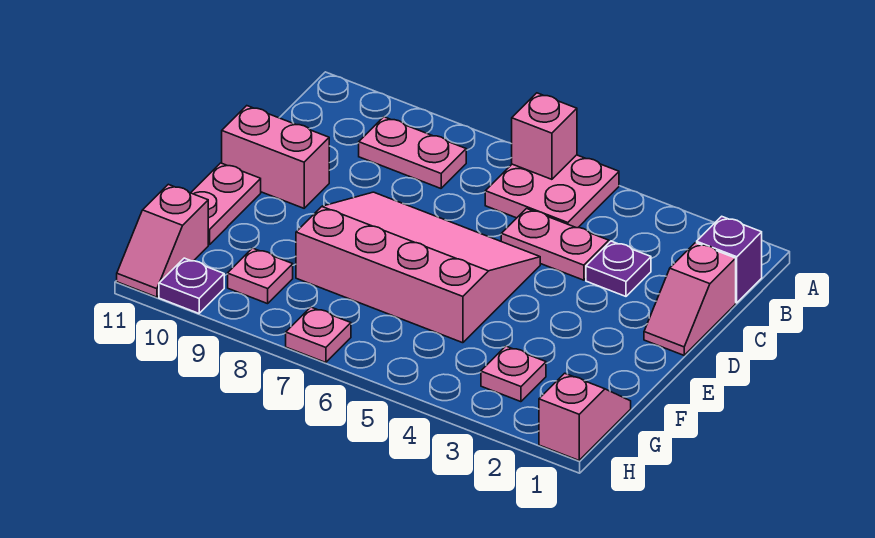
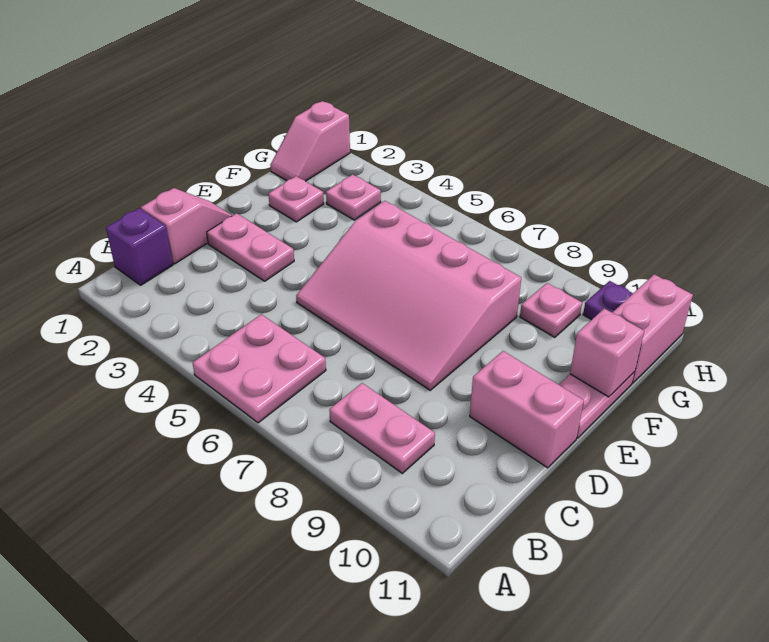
pink brick A6 level 2 -> pink brick F11 level 2
purple plate C3 level 1 -> none
pink plate C4:C5 level 1 -> pink plate D2:D3 level 1
pink slope G11:H11 level 1 top G -> pink brick G11:H11 level 1
pink plate H7 level 1 -> pink plate F2 level 1

